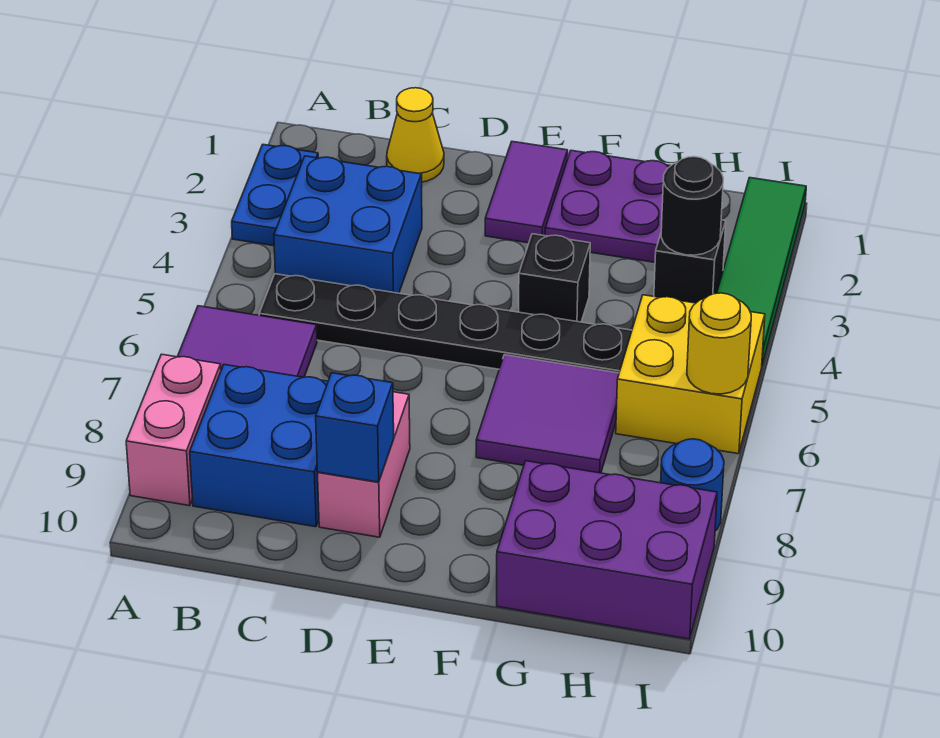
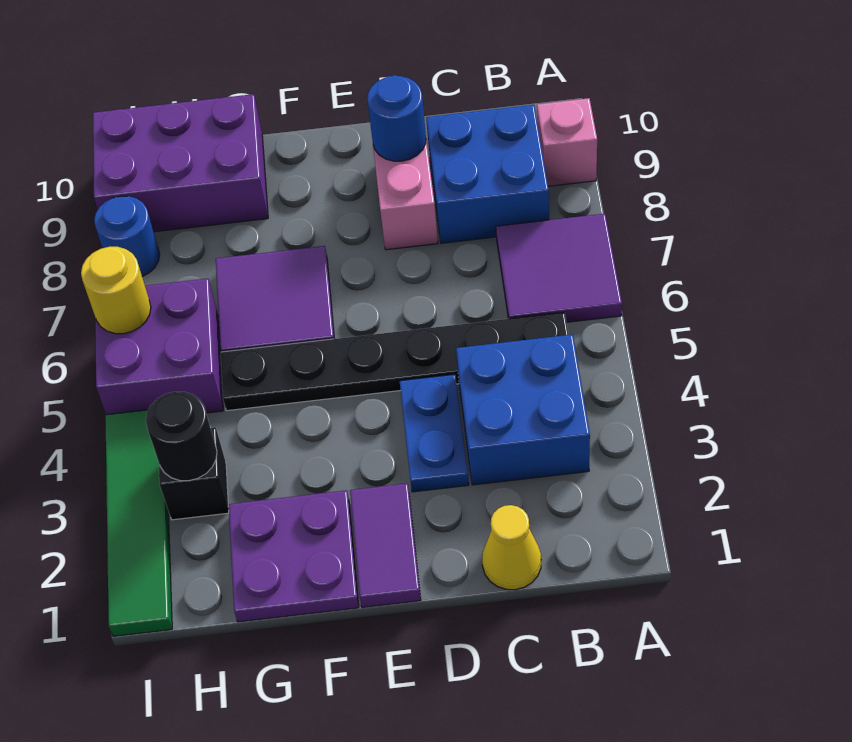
blue plate A2:A3 level 1 -> blue plate D3:D4 level 1
pink brick A8:A9 level 1 -> pink brick A9 level 1
blue brick D9 level 2 -> blue round brick D9 level 2
black brick F4 level 1 -> none
yellow brick H5:I6 level 1 -> purple brick H5:I6 level 1

